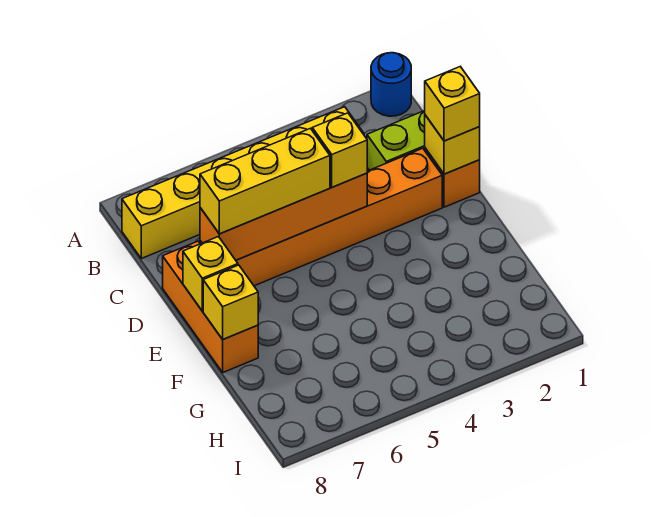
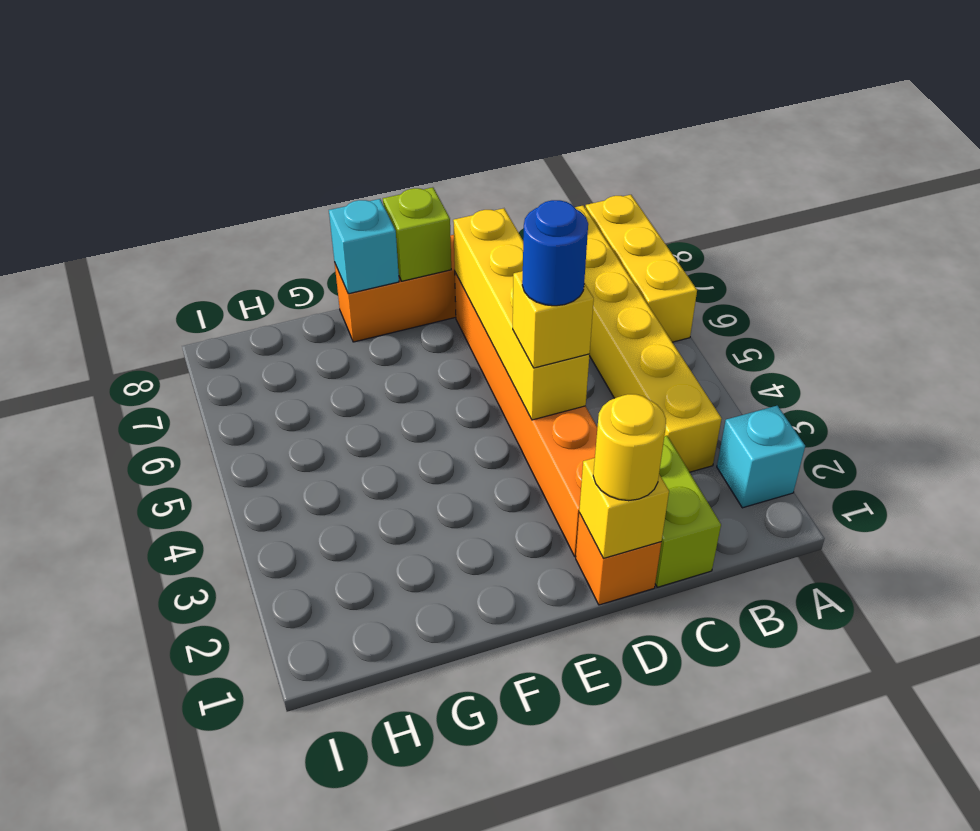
blue round brick A1 level 1 -> blue round brick D4 level 4
none -> cyan brick A2 level 1
yellow brick D1 level 3 -> yellow round brick D1 level 3
orange brick D4:D7 level 2 -> yellow brick D4:D7 level 2
yellow brick D5:D7 level 3 -> yellow brick A6:A8 level 1
yellow brick E8 level 2 -> lime brick E8 level 2
yellow brick F8 level 2 -> cyan brick F8 level 2

